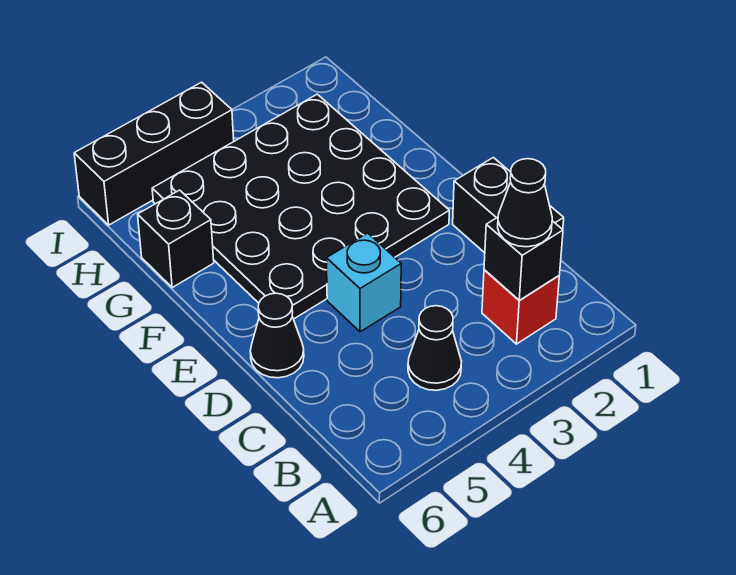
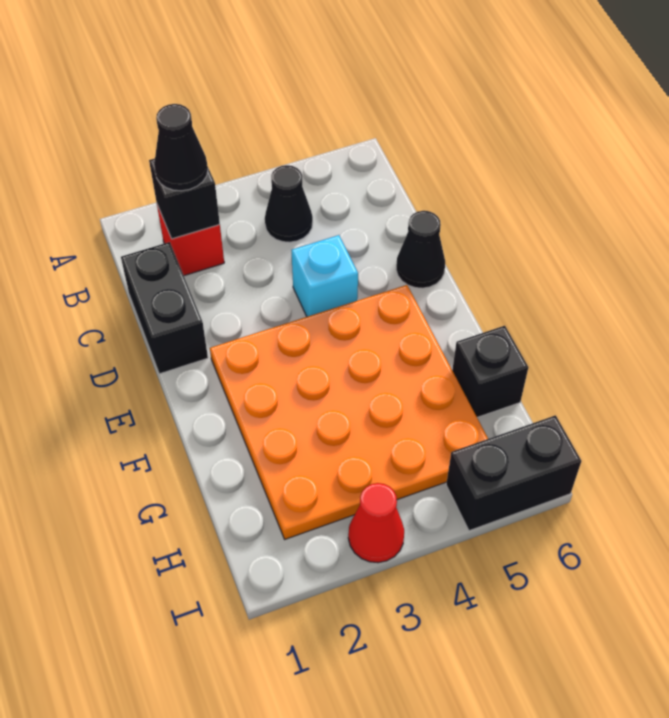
black plate E2:H5 level 1 -> orange plate E2:H5 level 1
none -> red cone I3 level 1
black brick I4:I6 level 1 -> black brick I5:I6 level 1

